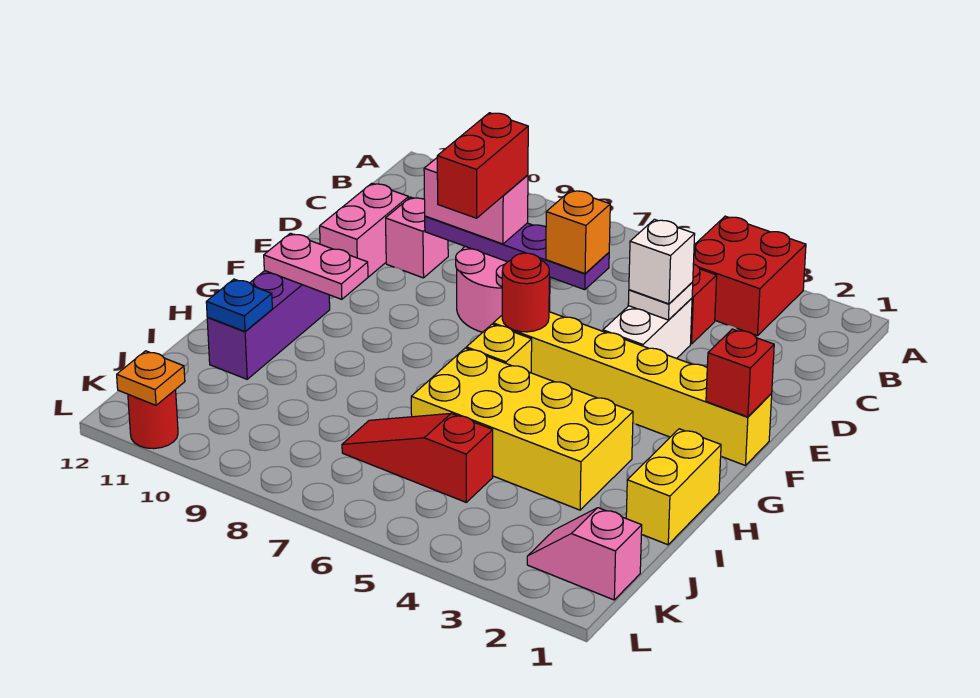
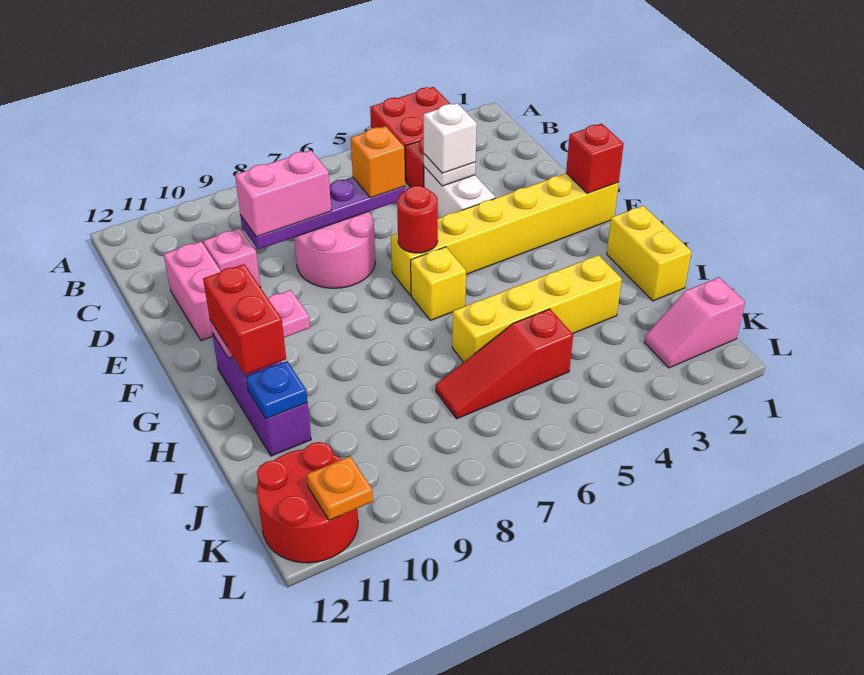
red brick D8:E8 level 4 -> red brick G11:H11 level 3
yellow brick H3:I6 level 1 -> yellow brick I3:I6 level 1
red round brick L11 level 1 -> red round brick K11:L12 level 1

